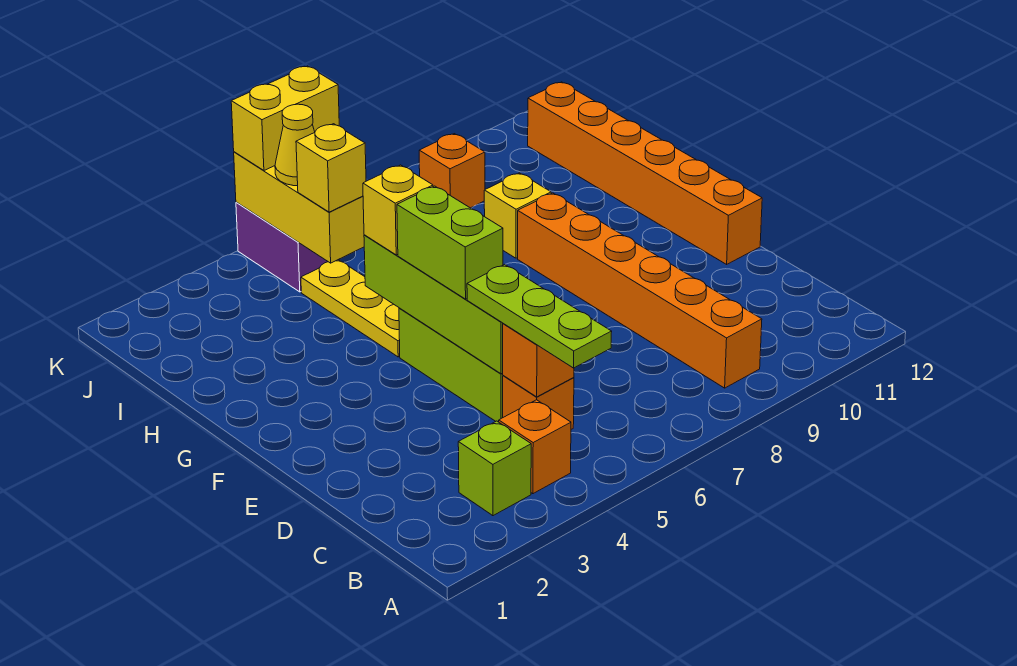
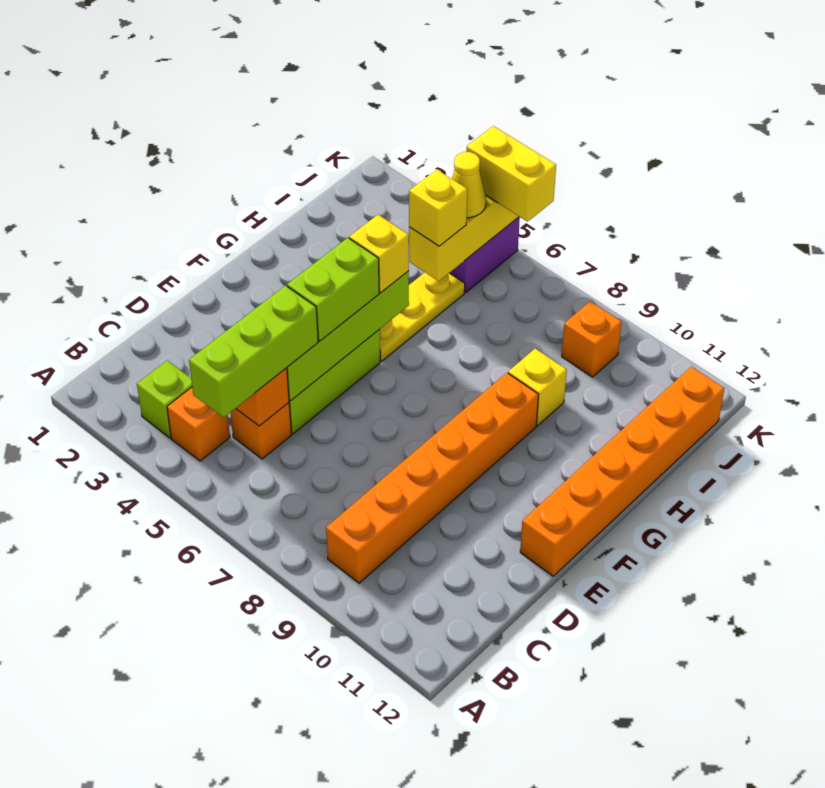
lime plate B5:D5 level 3 -> lime brick B5:D5 level 3

